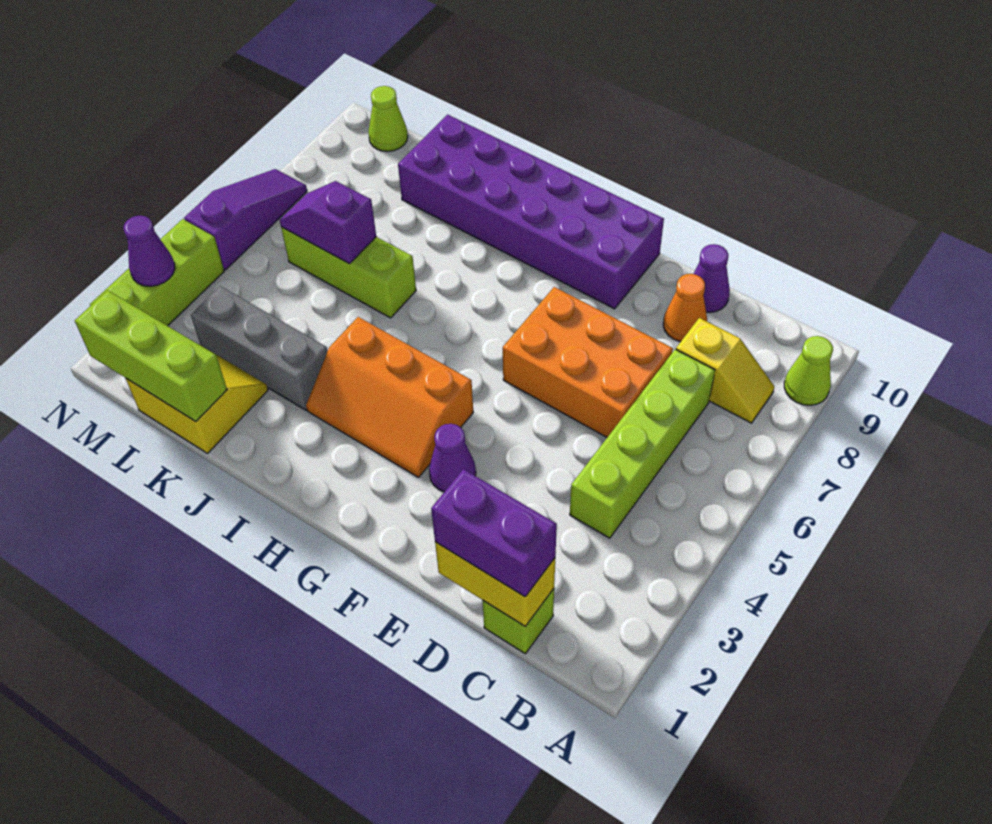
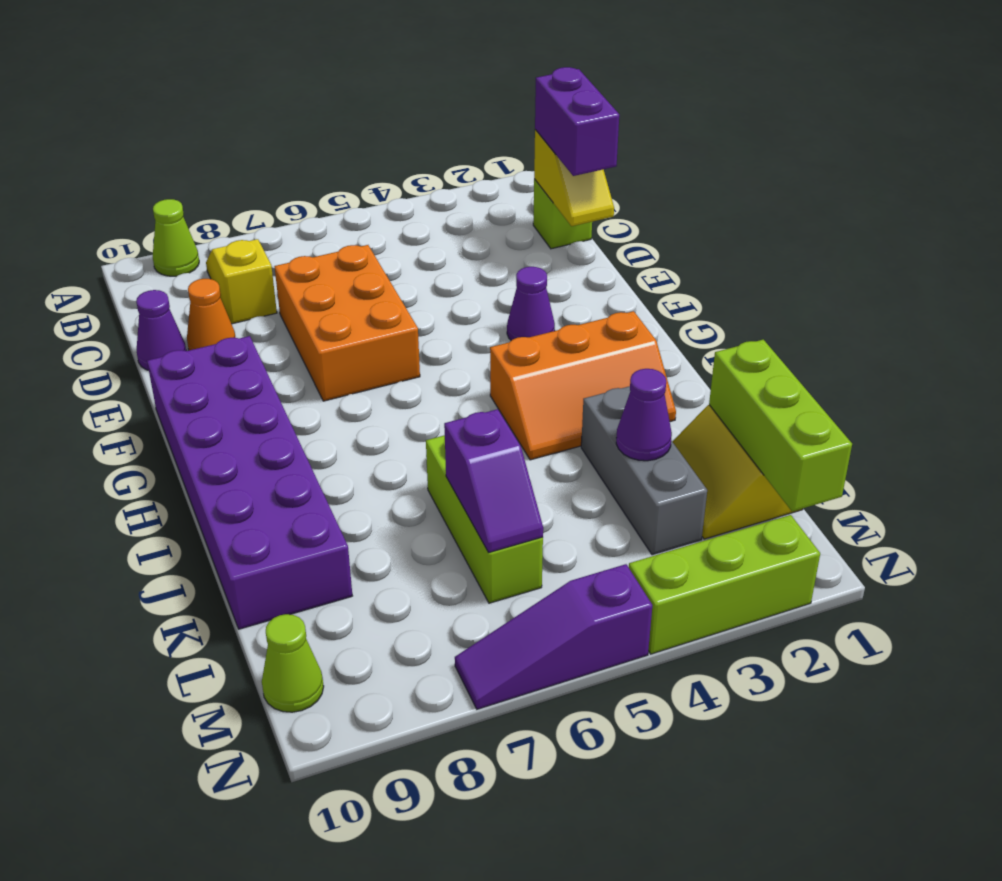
yellow brick C1:D1 level 2 -> yellow slope C1:D1 level 2 top C
lime brick C4:C7 level 1 -> none
orange slope G3:I4 level 1 top 4 -> orange slope H2:I4 level 1 top H
purple cone N3 level 2 -> purple cone K3 level 2

